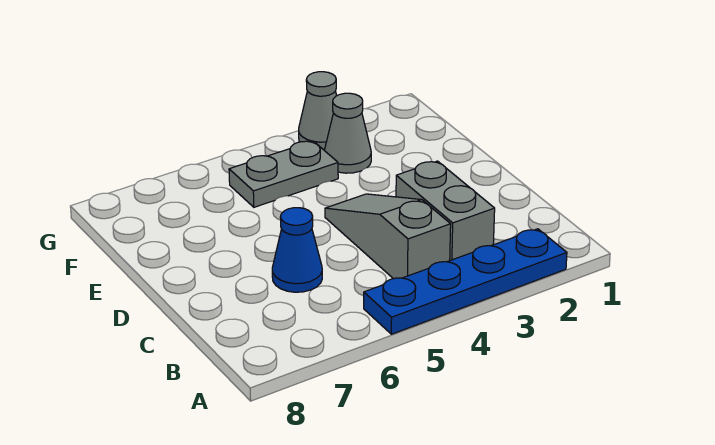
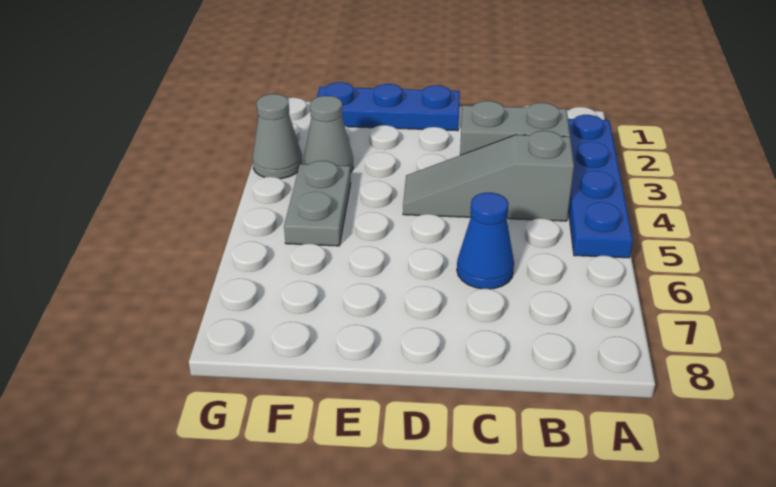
none -> blue plate D1:F1 level 1

